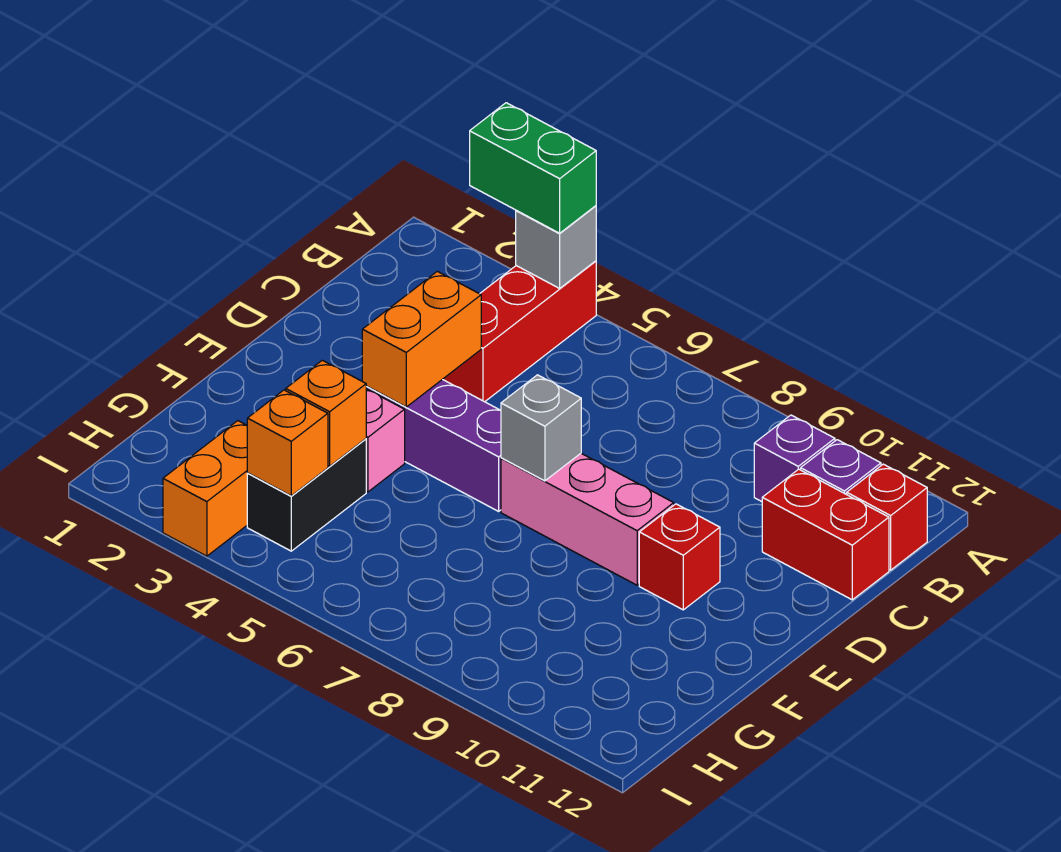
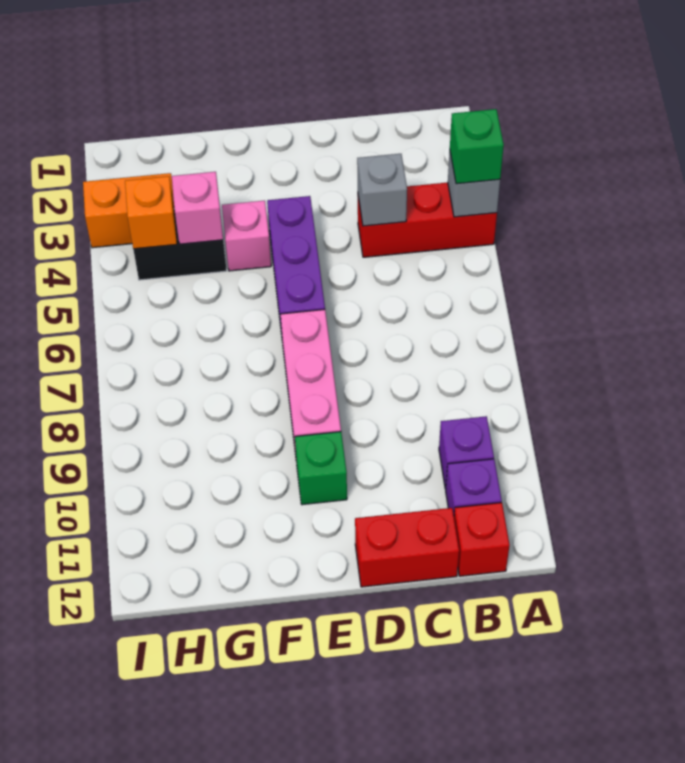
green brick A3:A4 level 3 -> green brick A4 level 3
red brick C11:C12 level 1 -> red brick C12:D12 level 1
orange brick D4:E4 level 2 -> none
grey brick E7 level 2 -> grey brick C4 level 2
red brick E10 level 1 -> green brick E10 level 1
orange brick G4 level 2 -> pink brick G4 level 2

